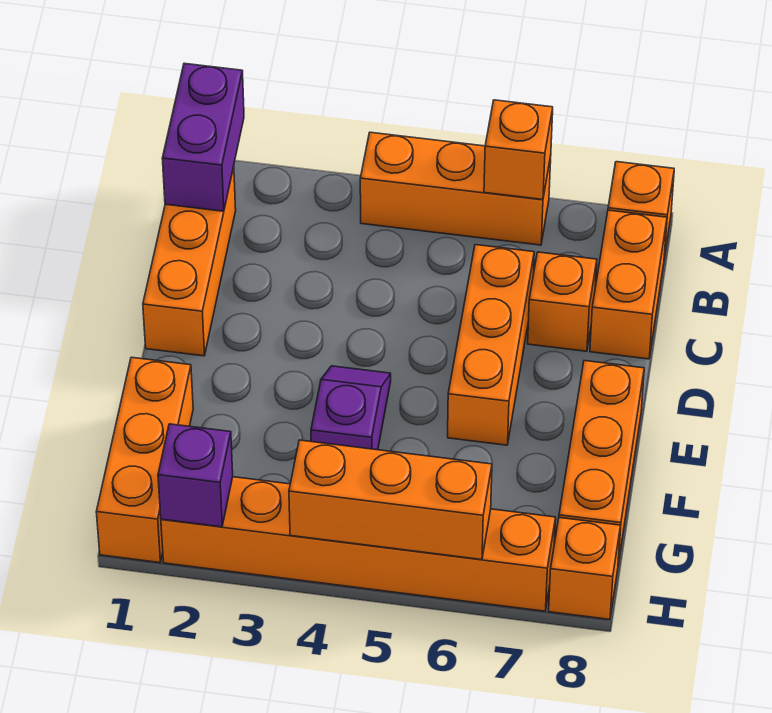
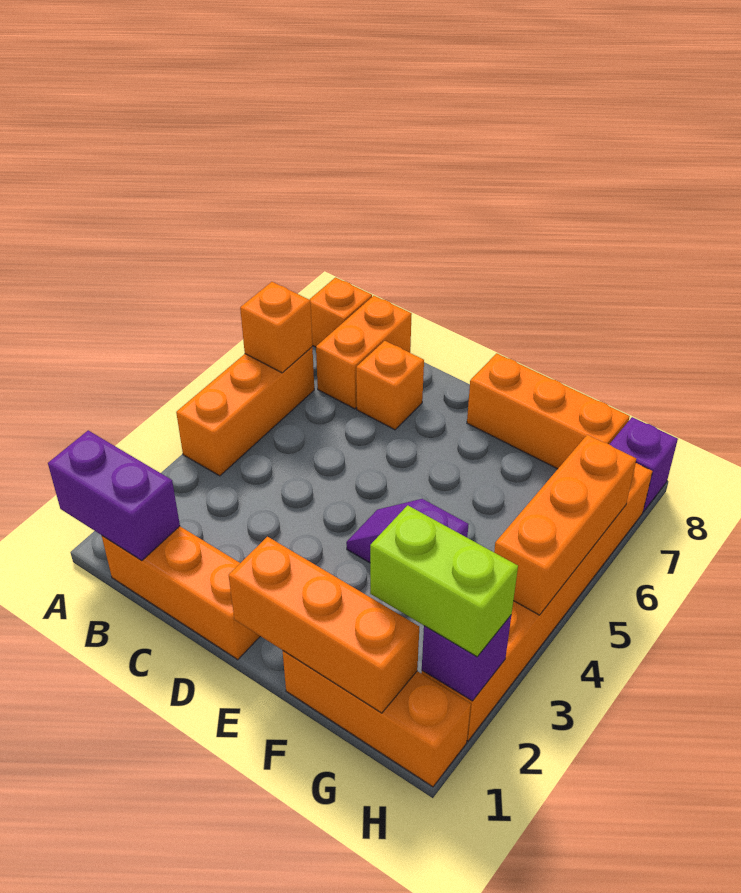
orange brick B8:C8 level 1 -> orange brick B7:B8 level 1
orange brick C6:E6 level 1 -> orange brick E1:G1 level 2
none -> lime brick G2:H2 level 3
orange brick H8 level 1 -> purple brick H8 level 1

